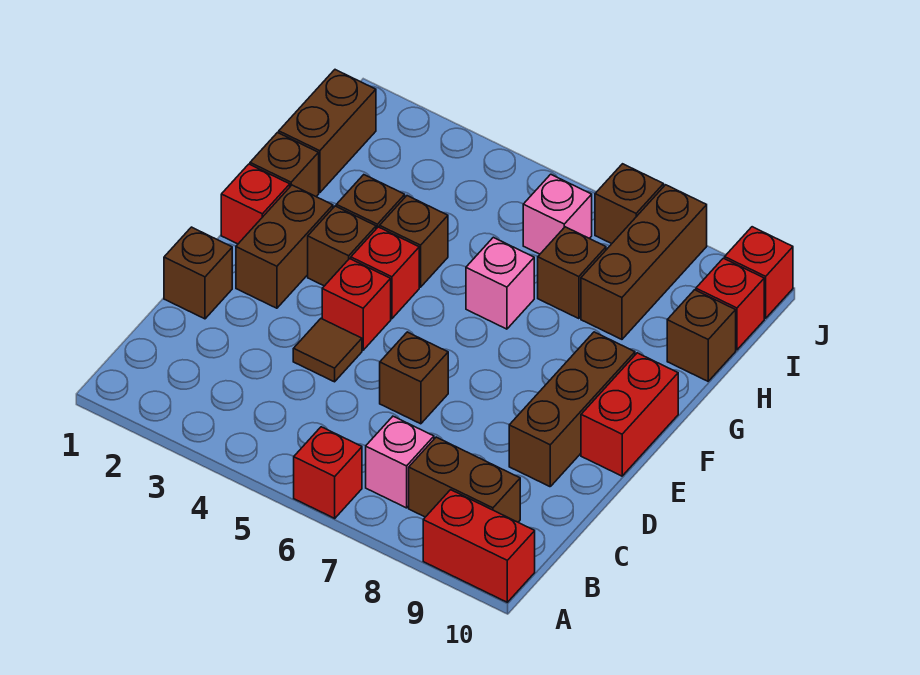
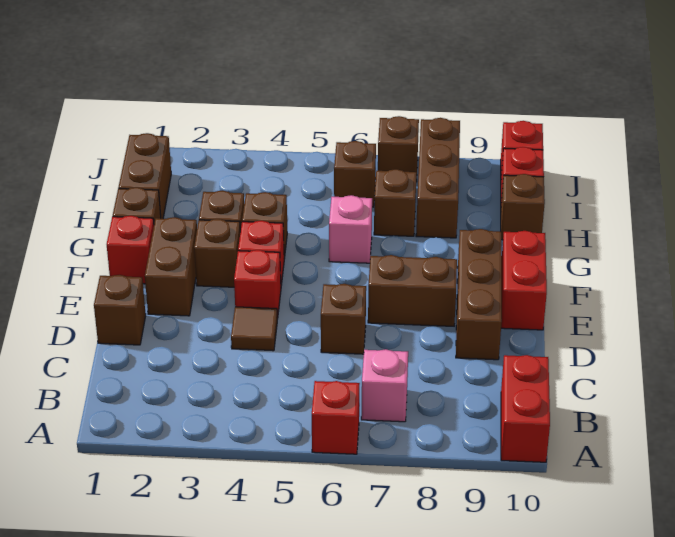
red brick A9:A10 level 1 -> red brick A10:B10 level 1
brown brick B8:B9 level 1 -> brown brick E7:E8 level 1
pink brick I6 level 1 -> brown brick I6 level 1

